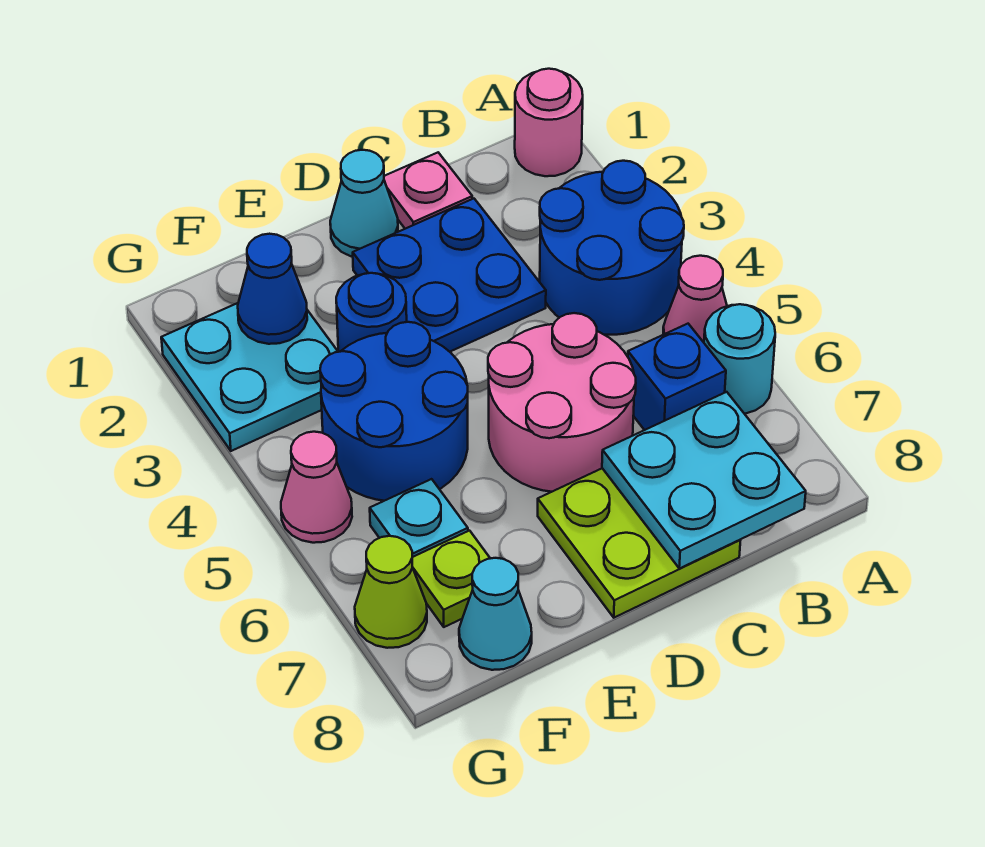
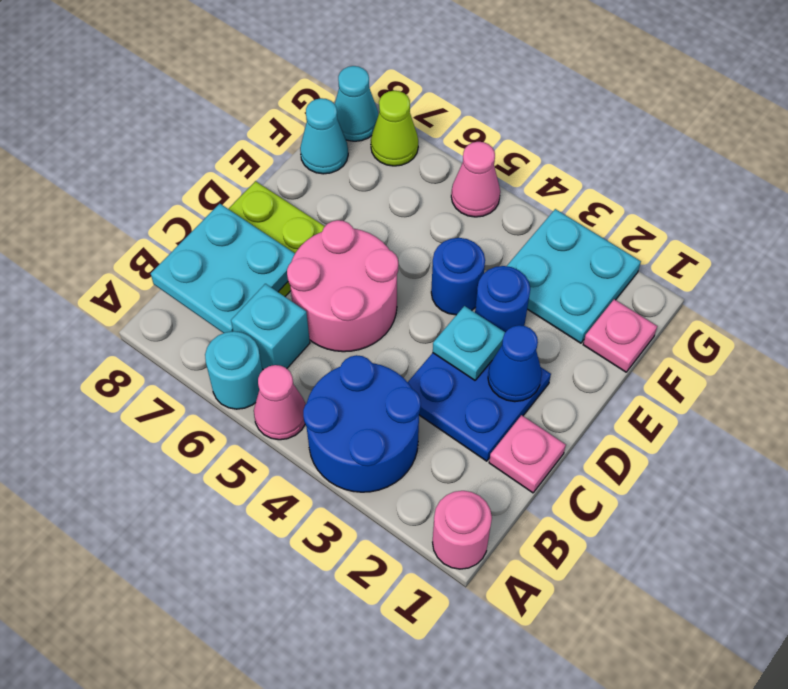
blue brick B6 level 1 -> cyan brick B6 level 1
cyan cone D1 level 1 -> cyan cone G8 level 1
blue round brick E4:F5 level 1 -> blue round brick E4 level 1
none -> pink plate F1 level 1
blue cone F2 level 2 -> blue cone D2 level 2
cyan plate F6 level 1 -> cyan plate D3 level 2
lime plate F7 level 1 -> none

